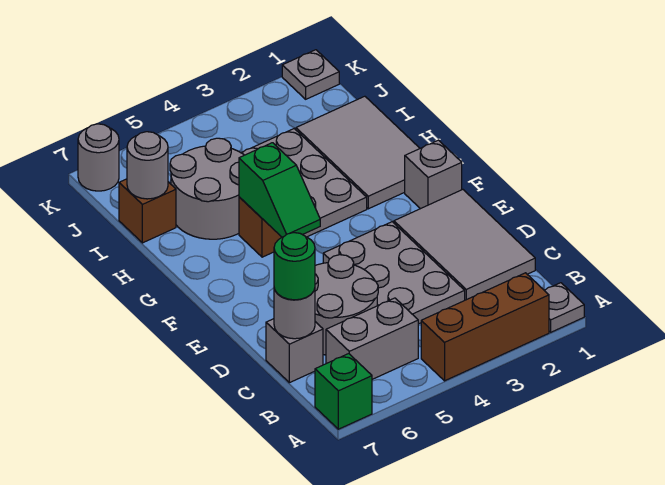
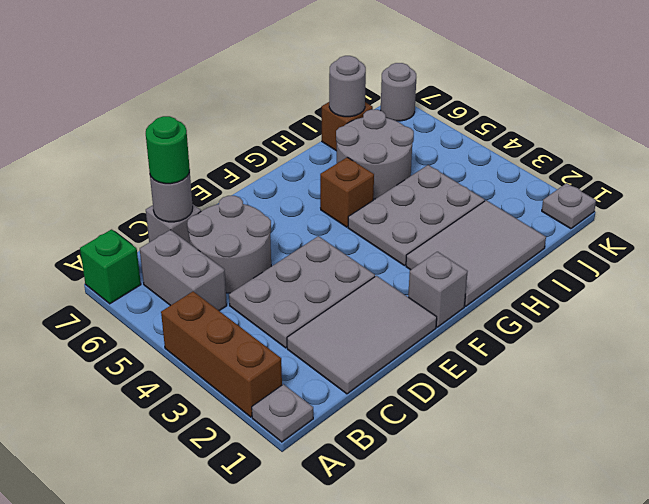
green slope F5:G5 level 2 top G -> none

